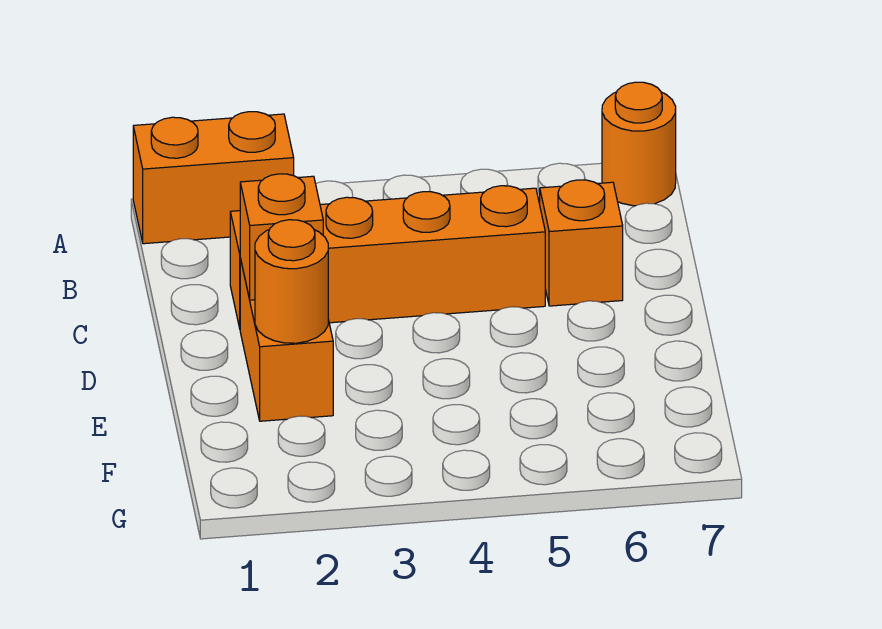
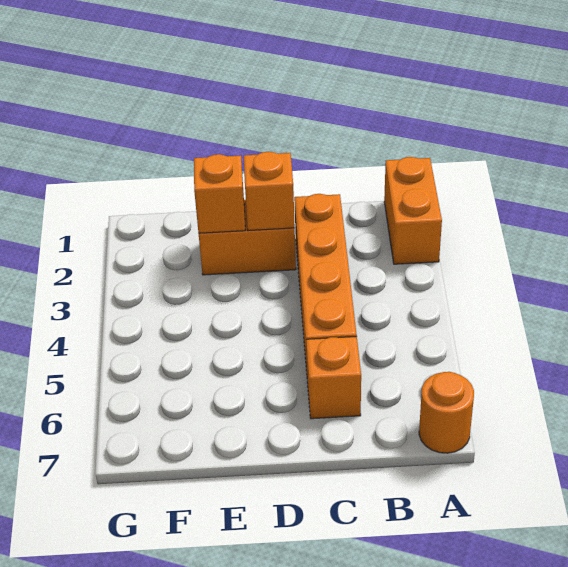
orange round brick E2 level 2 -> orange brick E2 level 2

